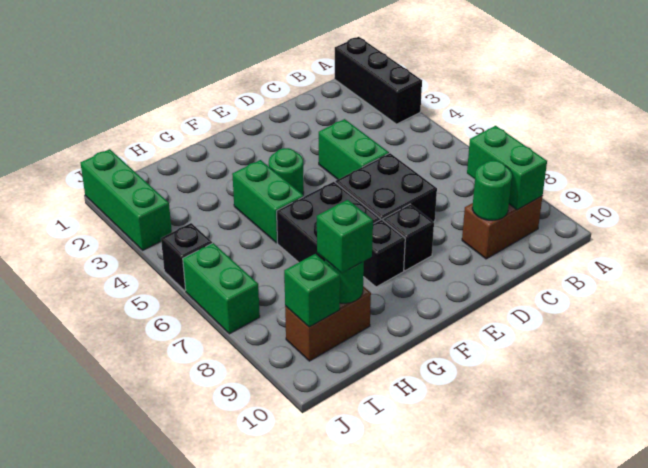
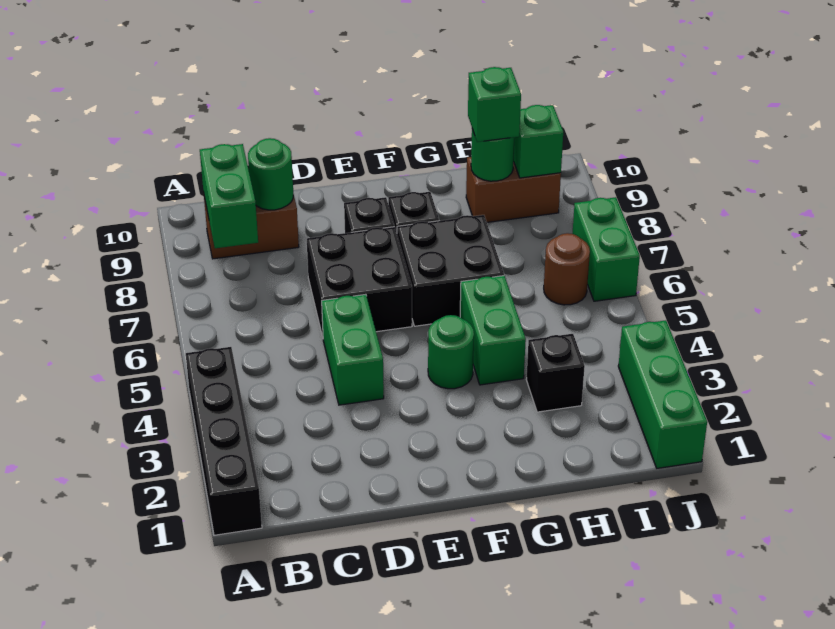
black brick A1:A3 level 1 -> black brick A1:A4 level 1
none -> brown round brick I6 level 1
black brick J5 level 1 -> black brick H3 level 1

